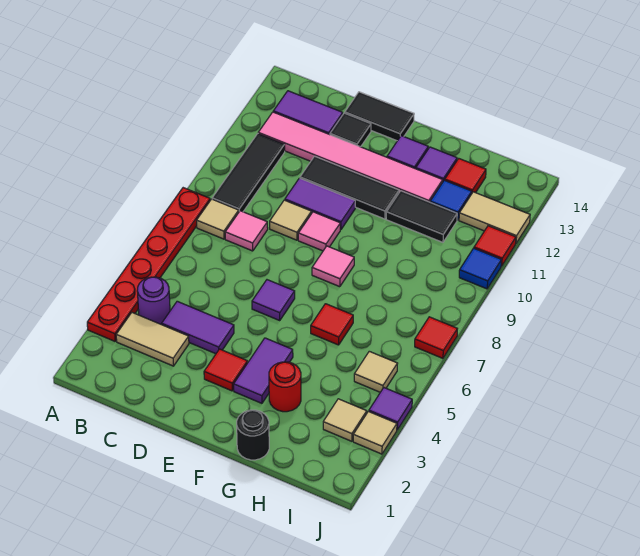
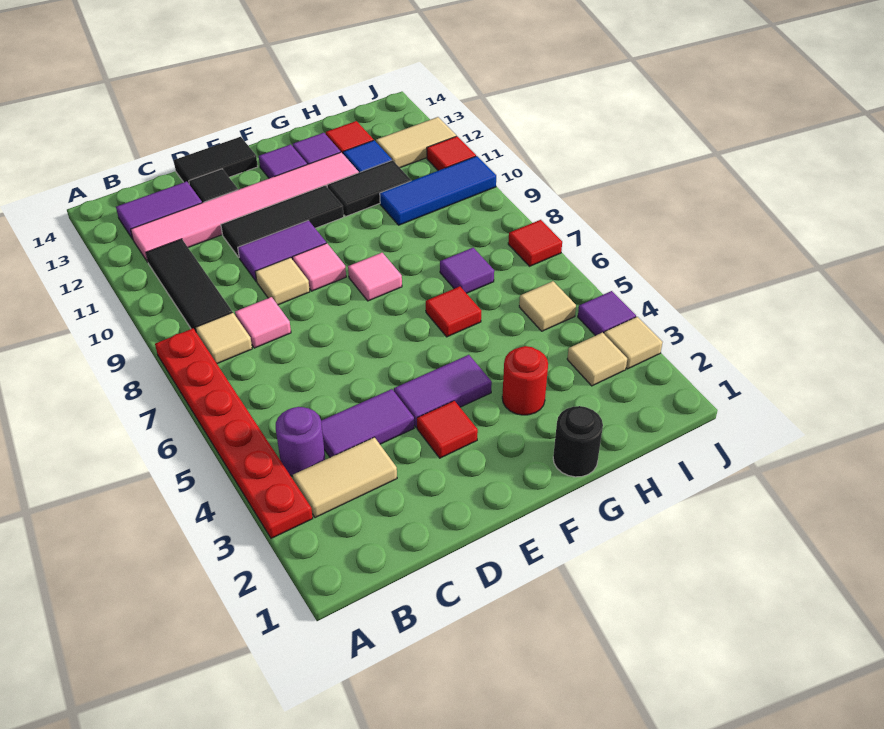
purple tile E6 level 1 -> purple tile H7 level 1
purple tile F3:F4 level 1 -> purple tile E4:F4 level 1
blue tile J10 level 1 -> blue tile H10:J10 level 1

